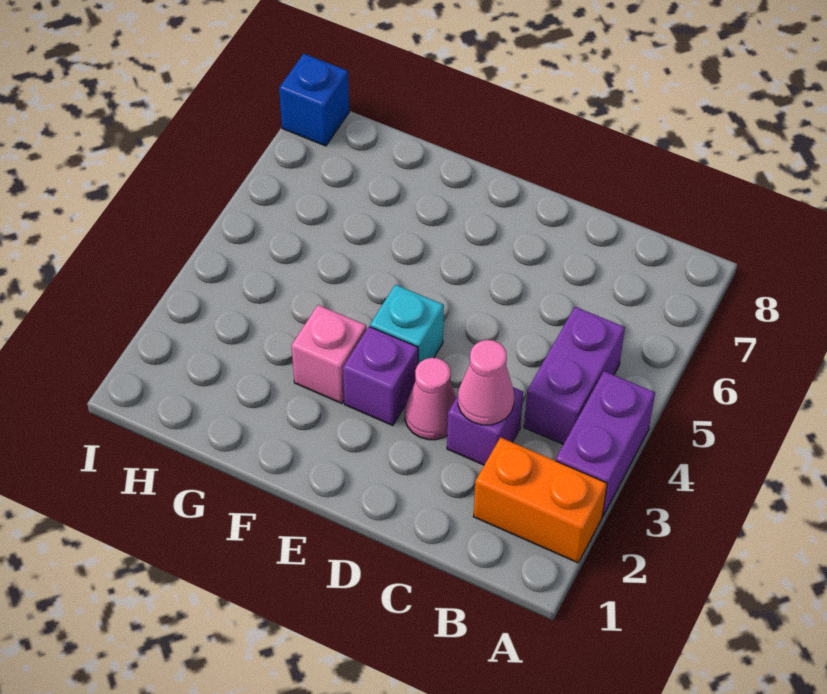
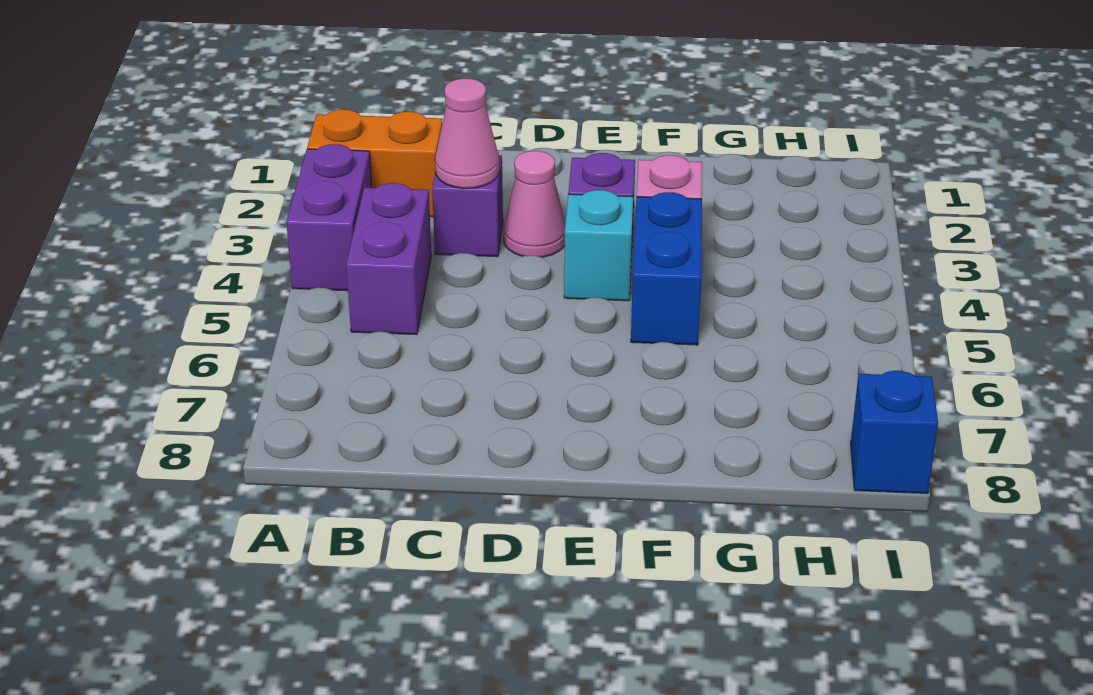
none -> blue brick F4:F5 level 1

